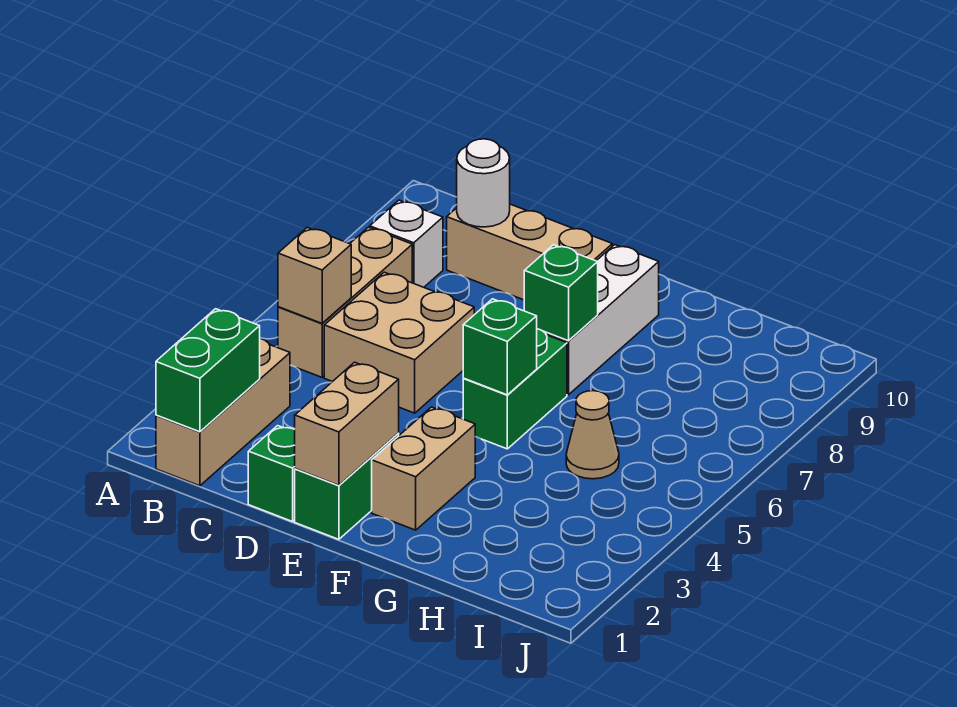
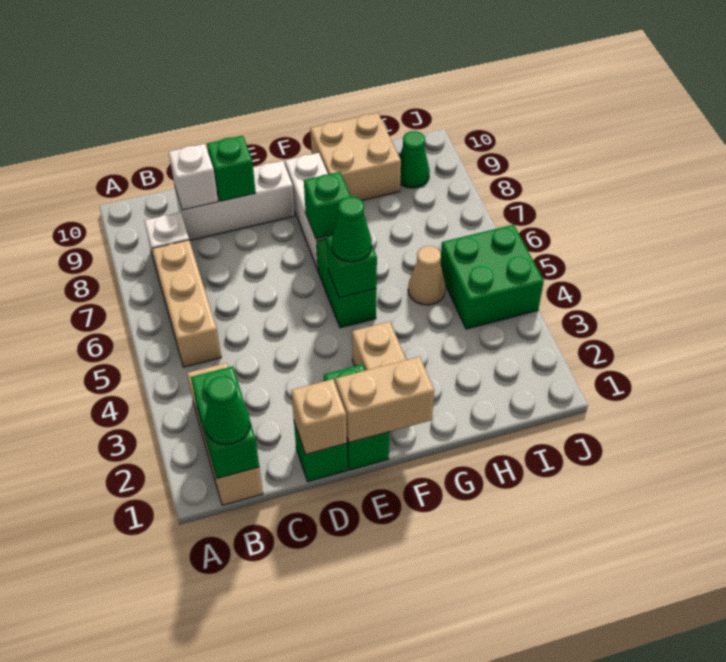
none -> green cone B1 level 3
tan brick B5 level 2 -> tan brick D1 level 2
tan brick C5:D6 level 1 -> tan brick G9:H10 level 1
tan brick C9:E9 level 1 -> white brick C9:E9 level 1
white round brick C9 level 2 -> white brick C9 level 2
none -> green brick D9 level 2
tan brick E1:E2 level 2 -> tan brick E1:F1 level 2
none -> green cone F5 level 3
none -> green brick I4:J5 level 1
none -> green cone I9 level 1

